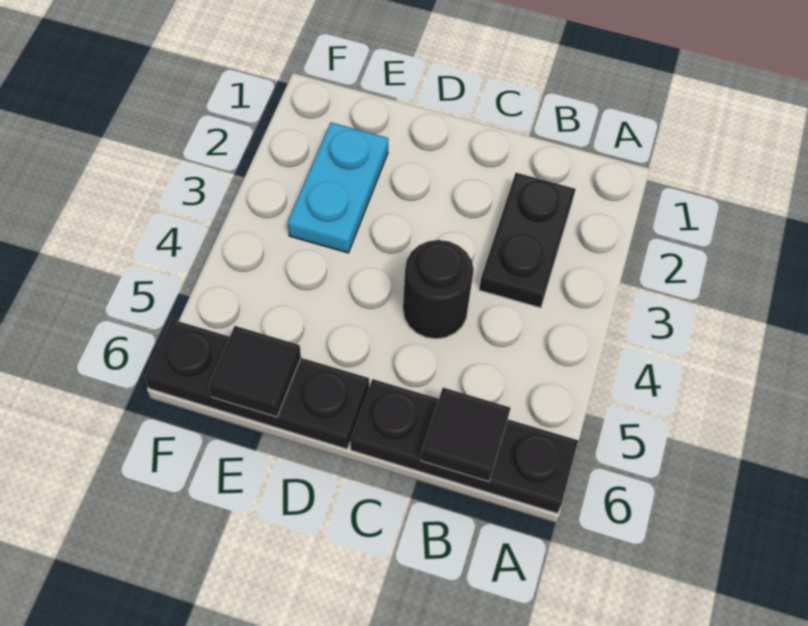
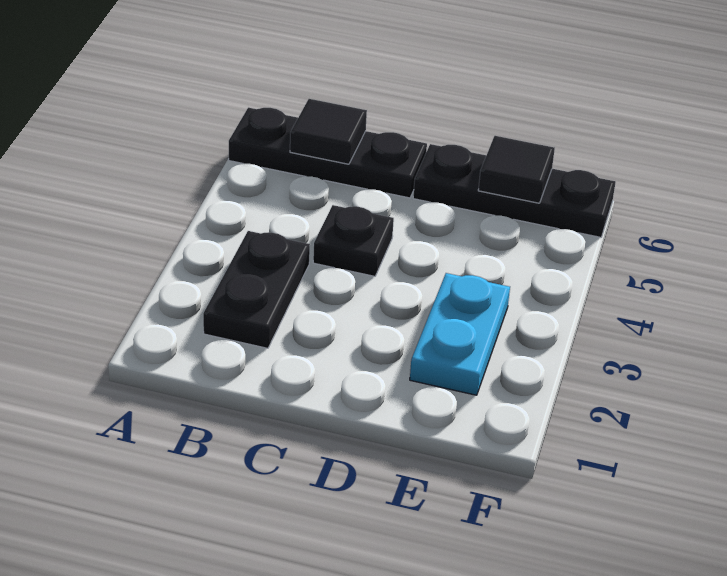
black round brick C4 level 1 -> black plate C4 level 1

